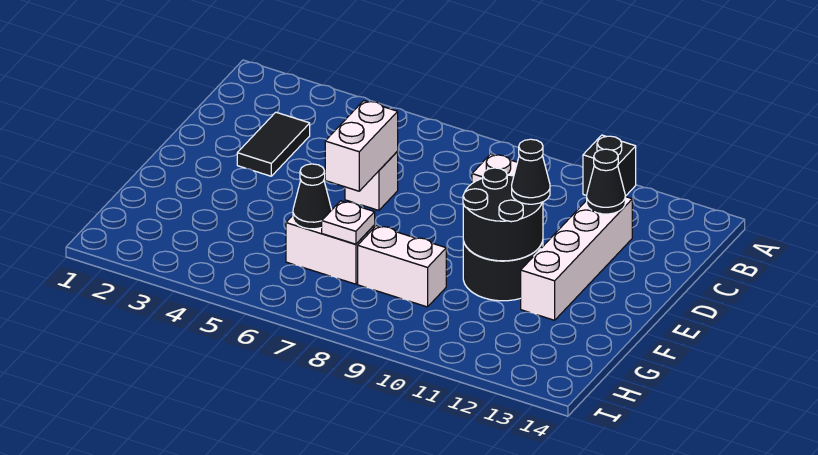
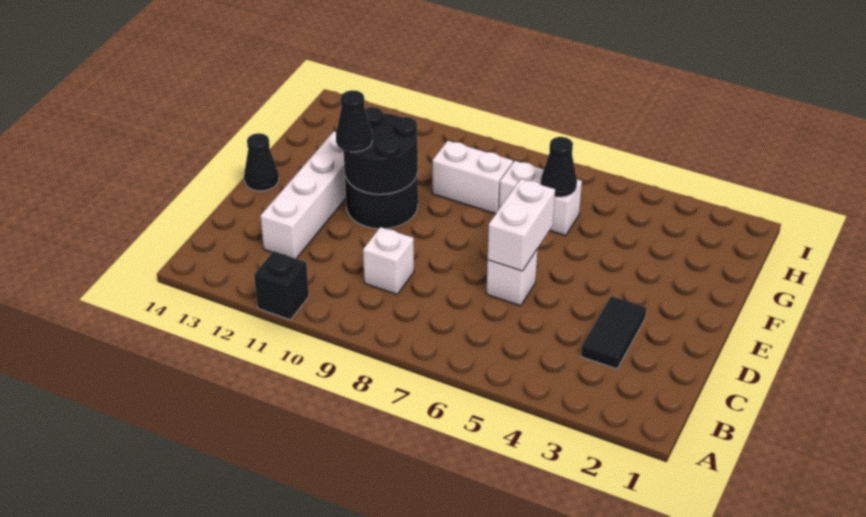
black cone C12 level 2 -> black cone E14 level 1
white plate G7 level 2 -> none

